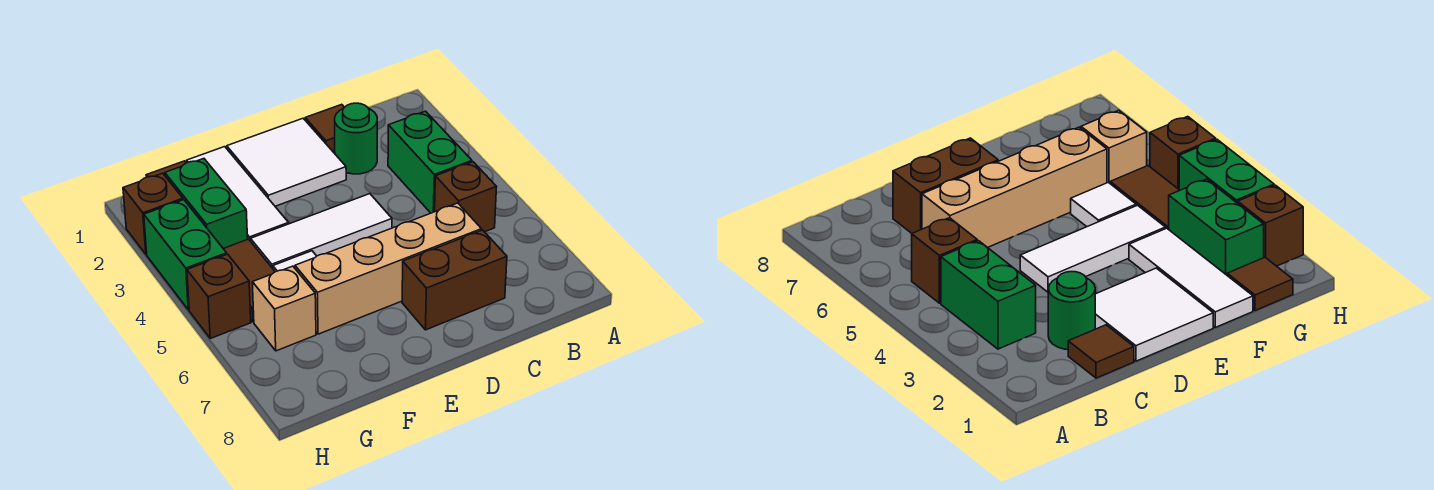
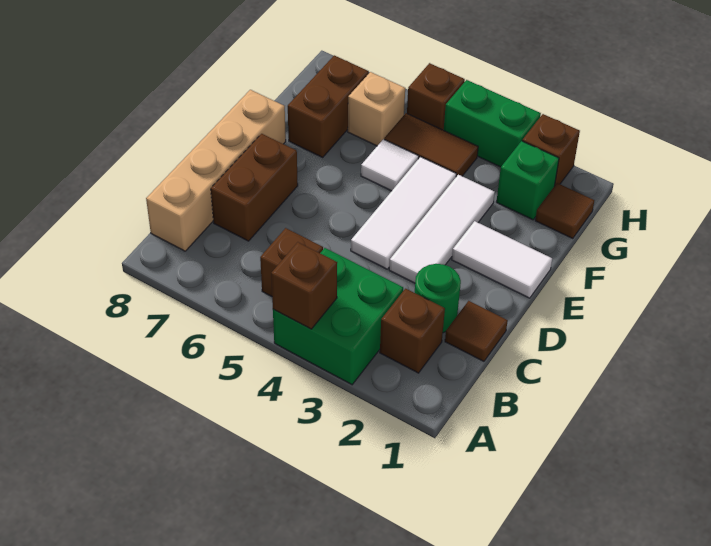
none -> brown brick A4 level 2
none -> brown brick B2 level 1
green brick B3:B4 level 1 -> green brick A3:B4 level 1
tan brick C6:F6 level 1 -> tan brick B8:E8 level 1
white tile D1:E2 level 1 -> white tile E1:E2 level 1
white tile F1:F3 level 1 -> white tile D3:F3 level 1
none -> brown brick F7:G7 level 1
green brick G2:G3 level 1 -> green brick G2 level 1

